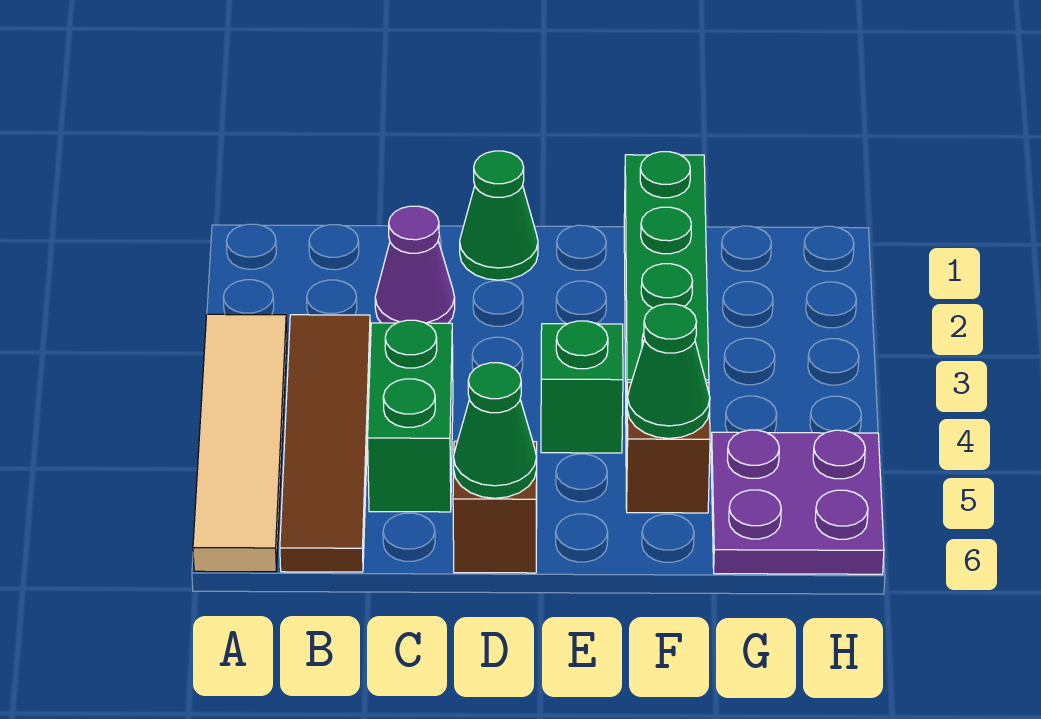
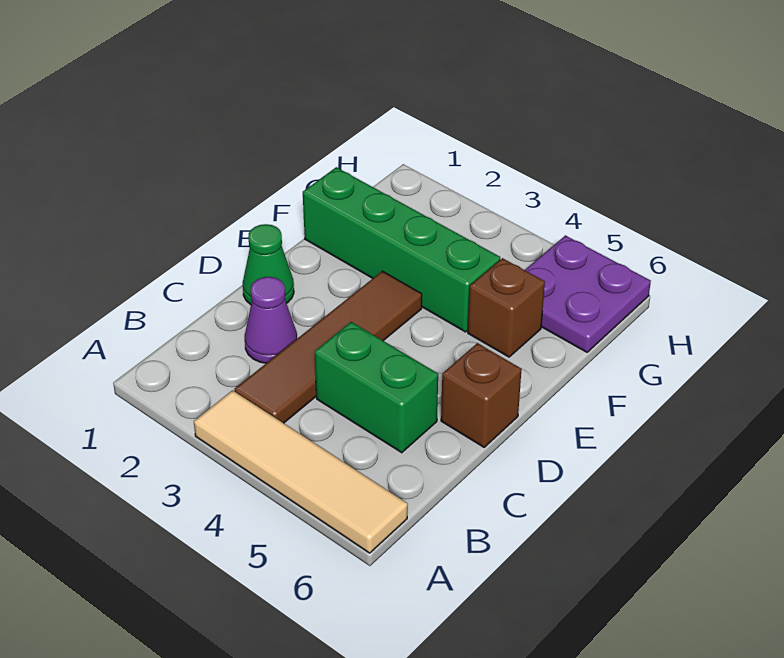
brown tile B3:B6 level 1 -> brown tile B3:E3 level 1
green cone D6 level 2 -> none
green brick E4 level 1 -> none
green cone F5 level 2 -> none

